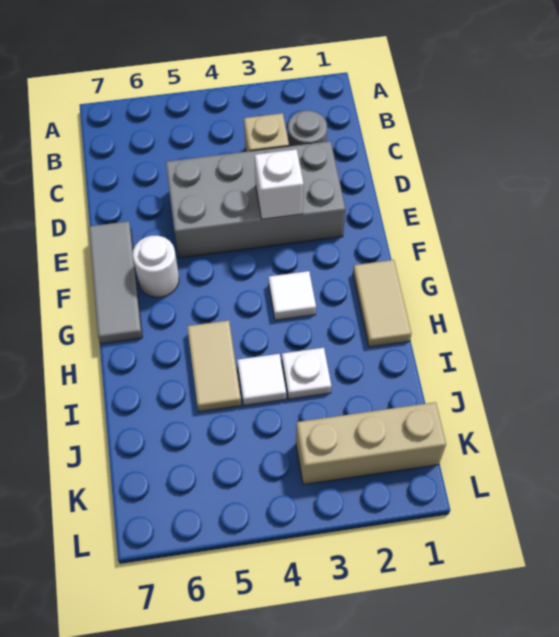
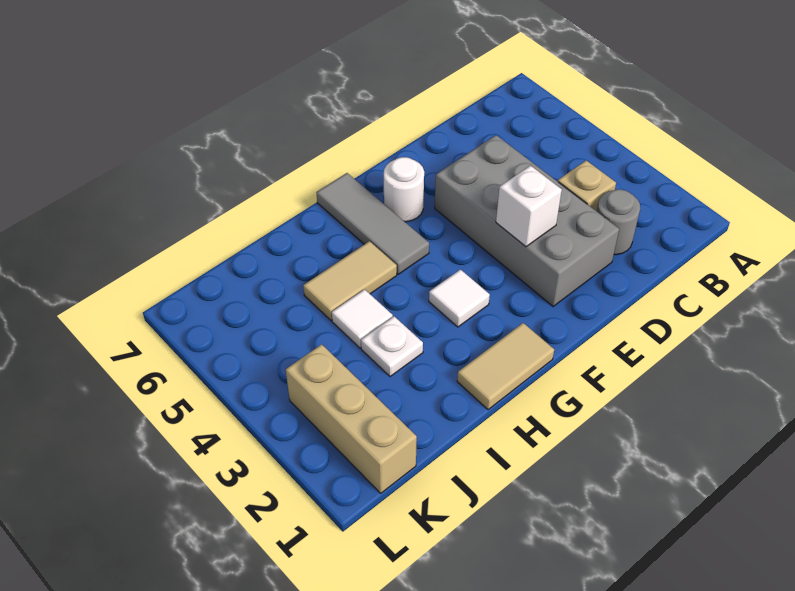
grey tile E7:G7 level 1 -> grey tile G5:G7 level 1

